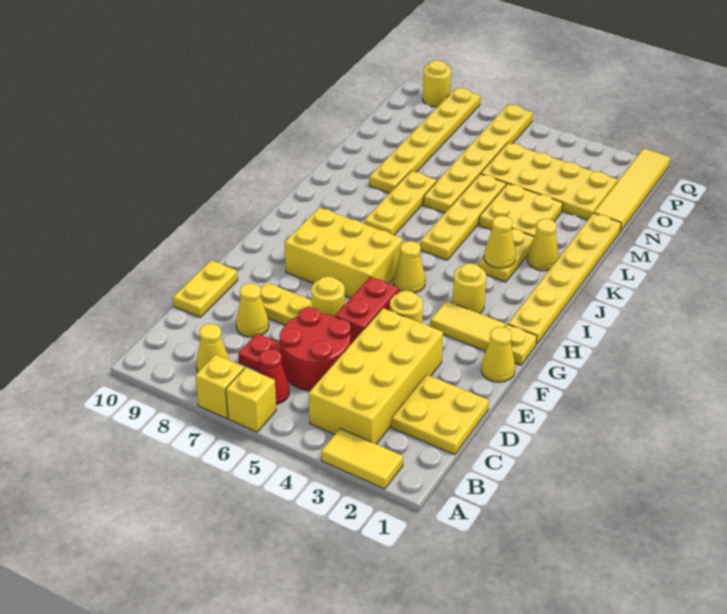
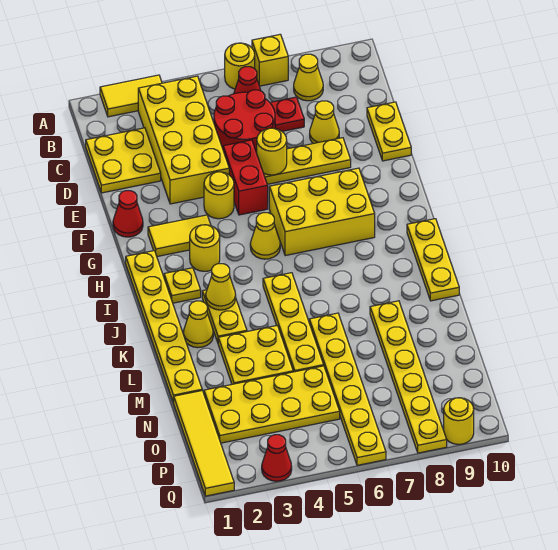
yellow brick A6 level 1 -> yellow round brick A6 level 1
yellow cone F1 level 1 -> red cone F1 level 1
yellow plate G1 level 1 -> yellow plate I2 level 1
yellow plate J7:L7 level 1 -> yellow plate I10:K10 level 1
none -> red cone Q3 level 1

